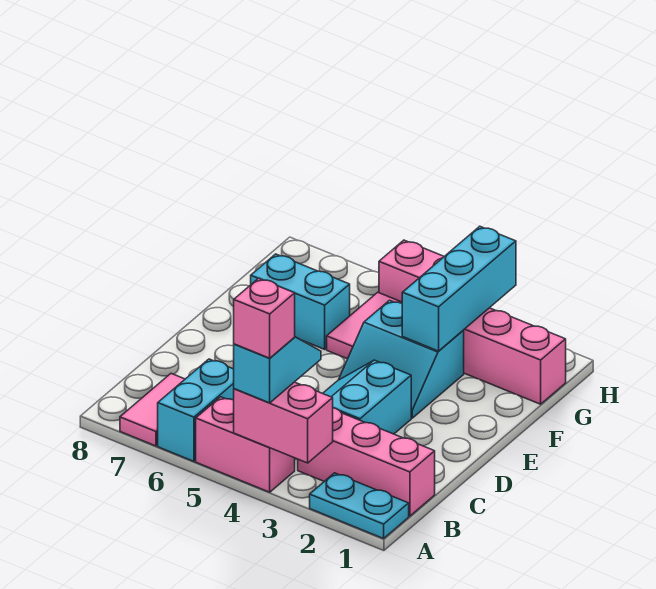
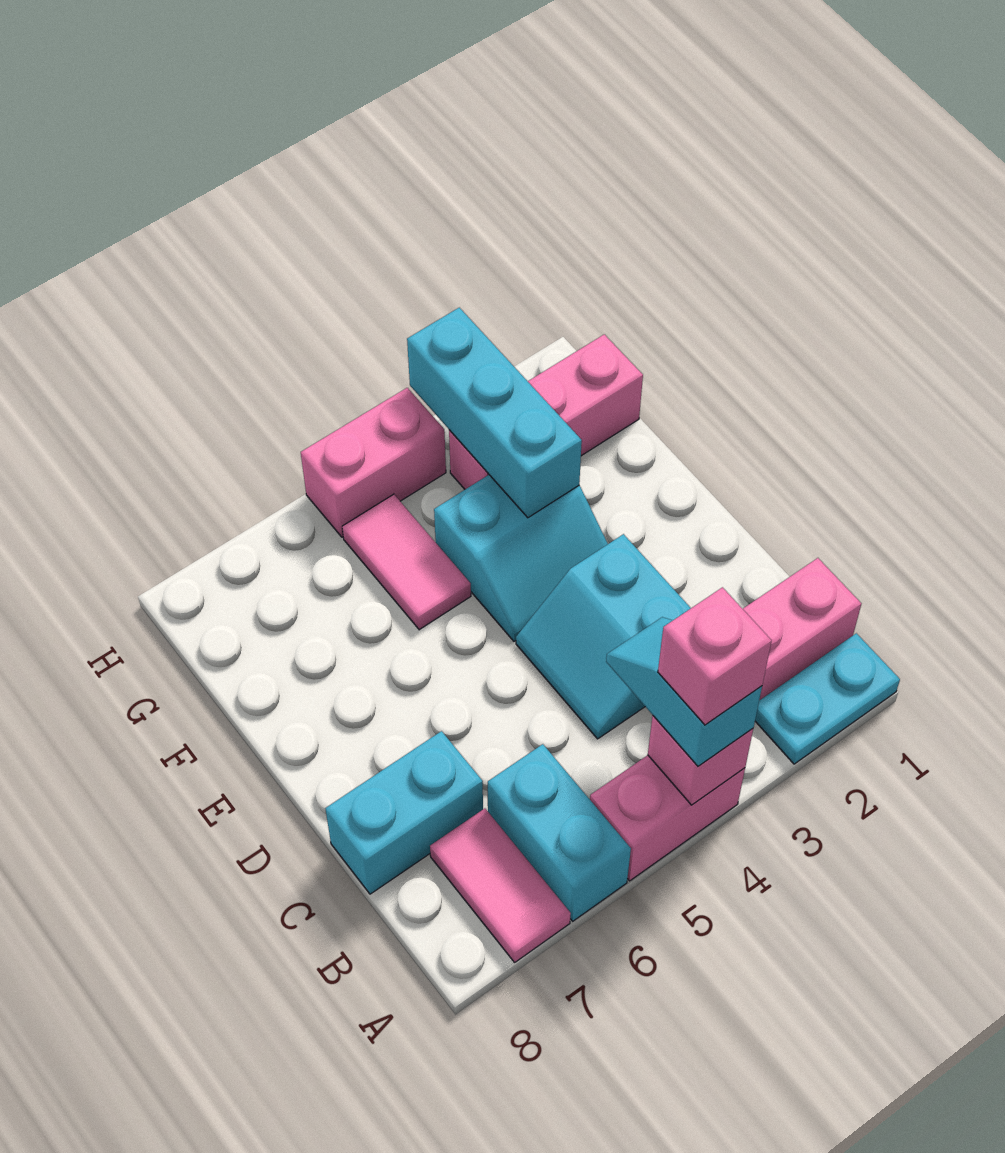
pink brick A3:A4 level 2 -> pink brick A4 level 2
cyan brick F6:F7 level 1 -> cyan brick C7:C8 level 1

